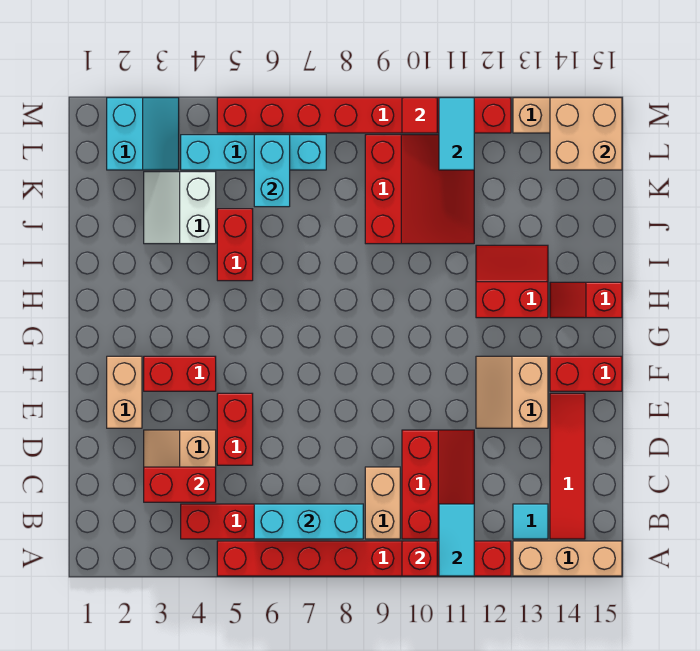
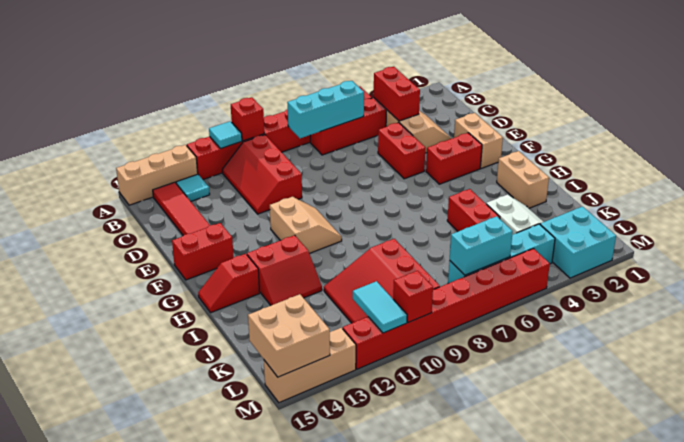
cyan tile A11:B11 level 2 -> cyan tile A11 level 2
tan brick B9:C9 level 1 -> tan brick H2:I2 level 1
red brick C3:C4 level 2 -> red brick B4:C4 level 2
tan slope E12:F13 level 1 top 13 -> tan slope F10:G11 level 1 top 11
red slope H14:H15 level 1 top 15 -> red slope H14:H15 level 1 top 14
cyan brick K6:L6 level 2 -> cyan brick L6:L7 level 2
cyan slope L2:M3 level 1 top 2 -> cyan brick L2:M3 level 1
red tile M10 level 2 -> red brick M10 level 2

